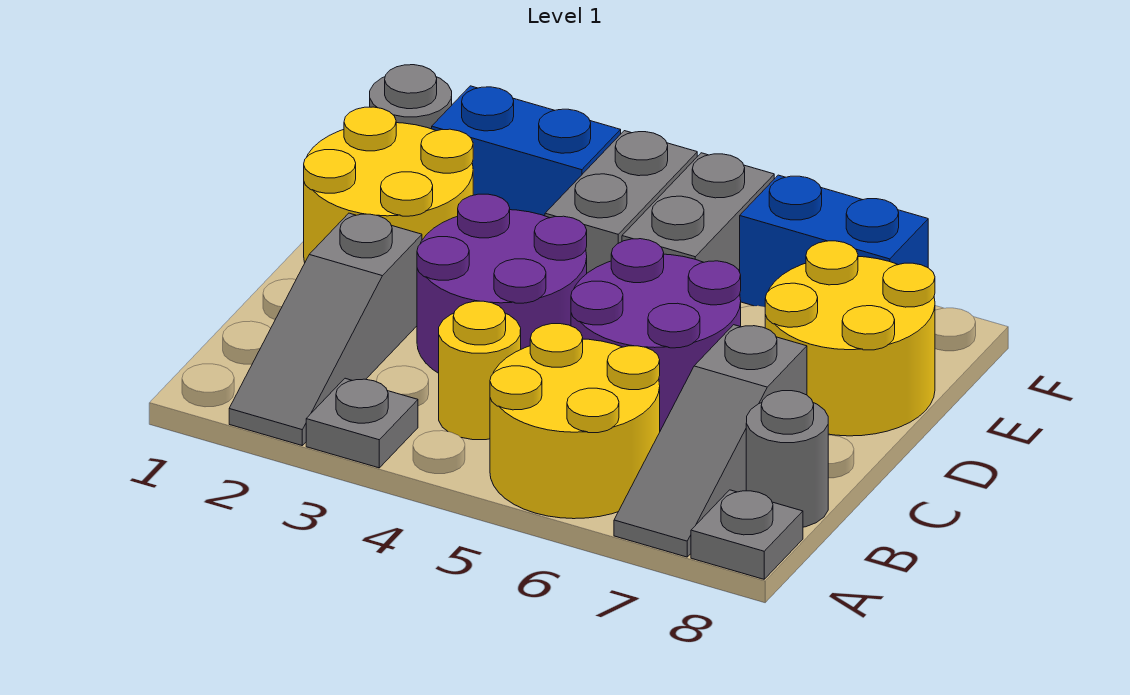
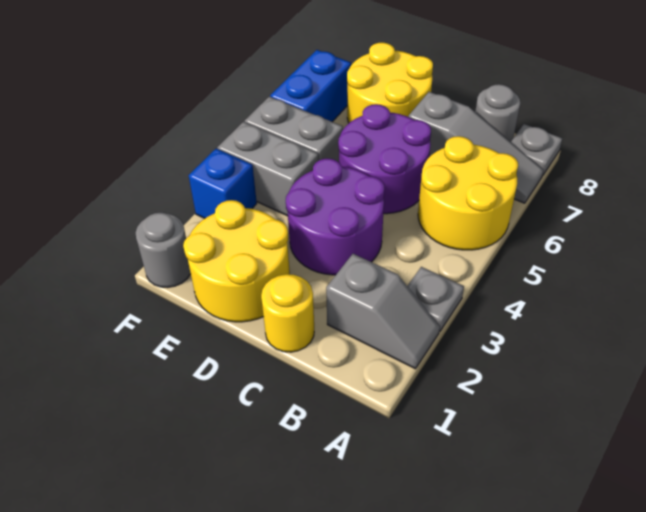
grey slope A2:C2 level 1 top C -> grey slope A2:B2 level 1 top B
yellow round brick B4 level 1 -> yellow round brick C1 level 1
blue brick F2:F3 level 1 -> blue brick F3 level 1

